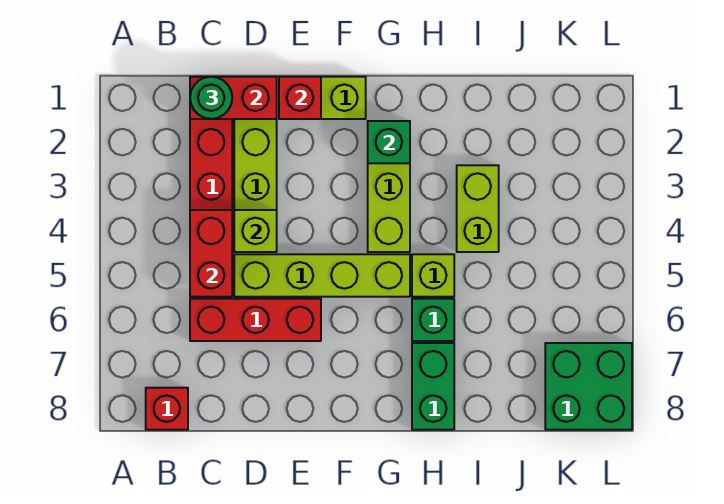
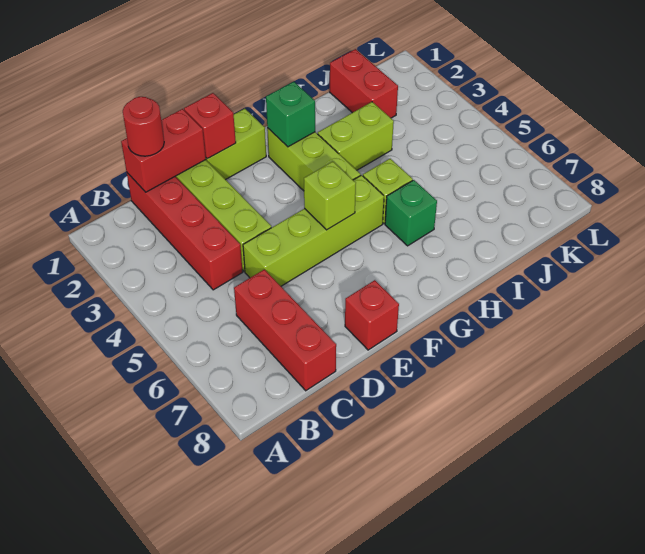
red brick B8 level 1 -> red brick E8 level 1
green round brick C1 level 3 -> red round brick C1 level 3
red brick C4:C5 level 2 -> red brick J1:J2 level 1
red brick C6:E6 level 1 -> red brick C6:C8 level 1
lime brick D4 level 2 -> lime brick F5 level 2
green brick H7:H8 level 1 -> none
lime brick I3:I4 level 1 -> lime brick H3:I3 level 1
green brick K7:L8 level 1 -> none

